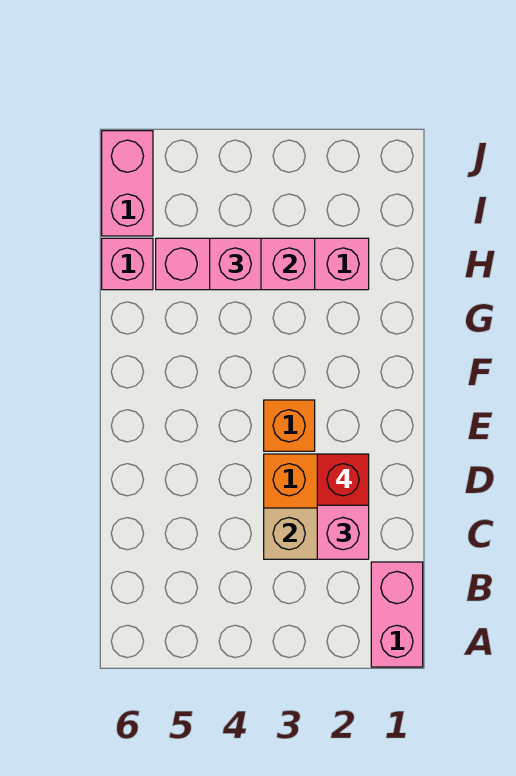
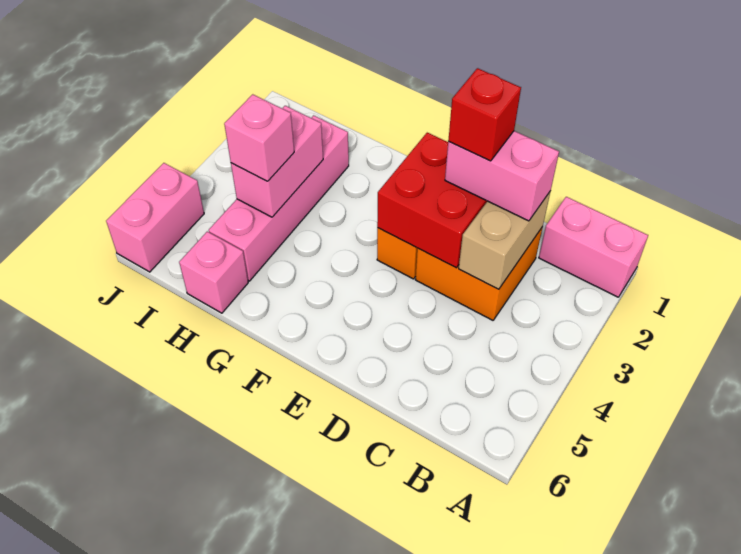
none -> red brick D2:E3 level 2
pink brick I6:J6 level 1 -> pink brick J5:J6 level 1

